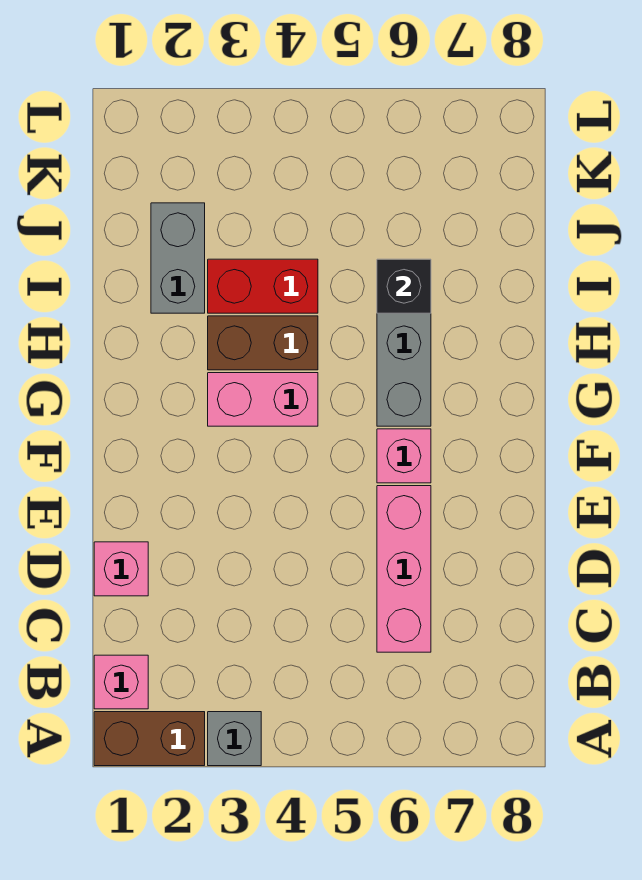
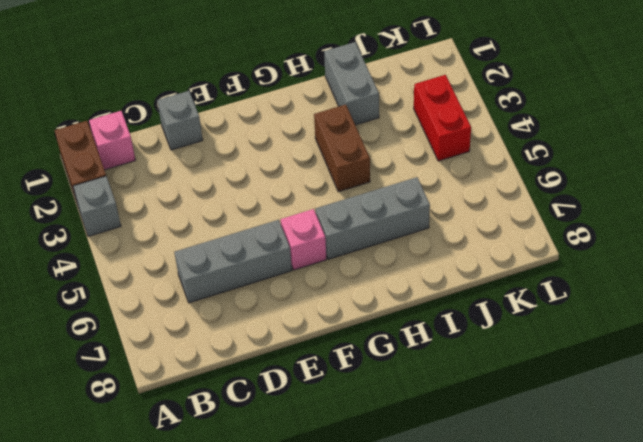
pink brick C6:E6 level 1 -> grey brick C6:E6 level 1
pink brick D1 level 1 -> grey brick D1 level 1
pink brick G3:G4 level 1 -> none
grey brick I2:J2 level 1 -> grey brick I1:I2 level 1
red brick I3:I4 level 1 -> red brick K3:K4 level 1
black brick I6 level 2 -> none

